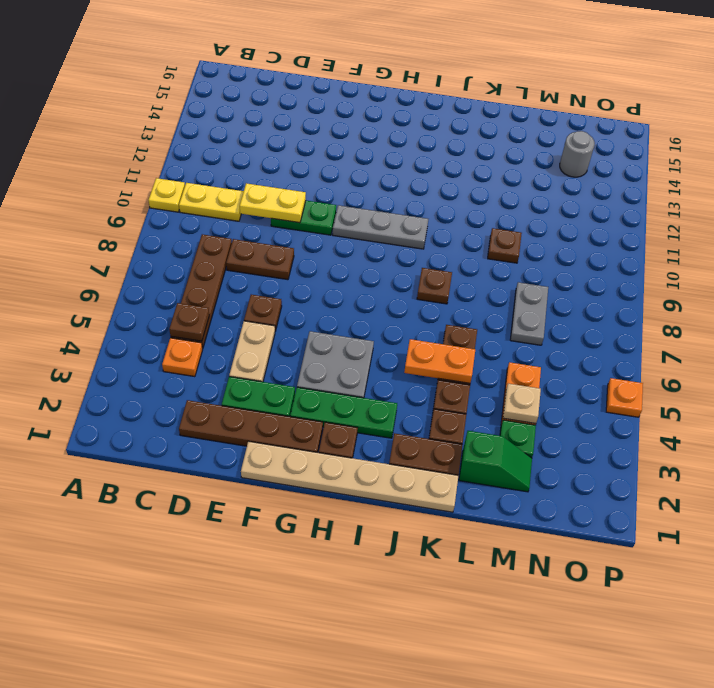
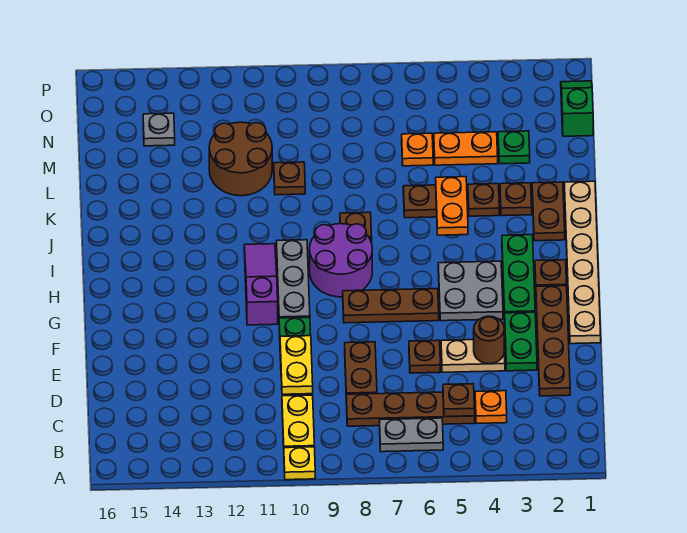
none -> brown round brick E4 level 2
none -> brown plate G6:G8 level 1
none -> purple slope G11:I11 level 1 top G
none -> purple round brick H8:I9 level 1
green slope L2:M2 level 1 top L -> green slope N1:O1 level 1 top N
none -> brown round brick L11:M12 level 1
tan plate M4 level 2 -> none
grey plate M7:M8 level 1 -> grey plate B6:B7 level 1
grey round brick N14 level 1 -> grey plate N14 level 1
orange plate P5 level 1 -> orange plate M6 level 1

